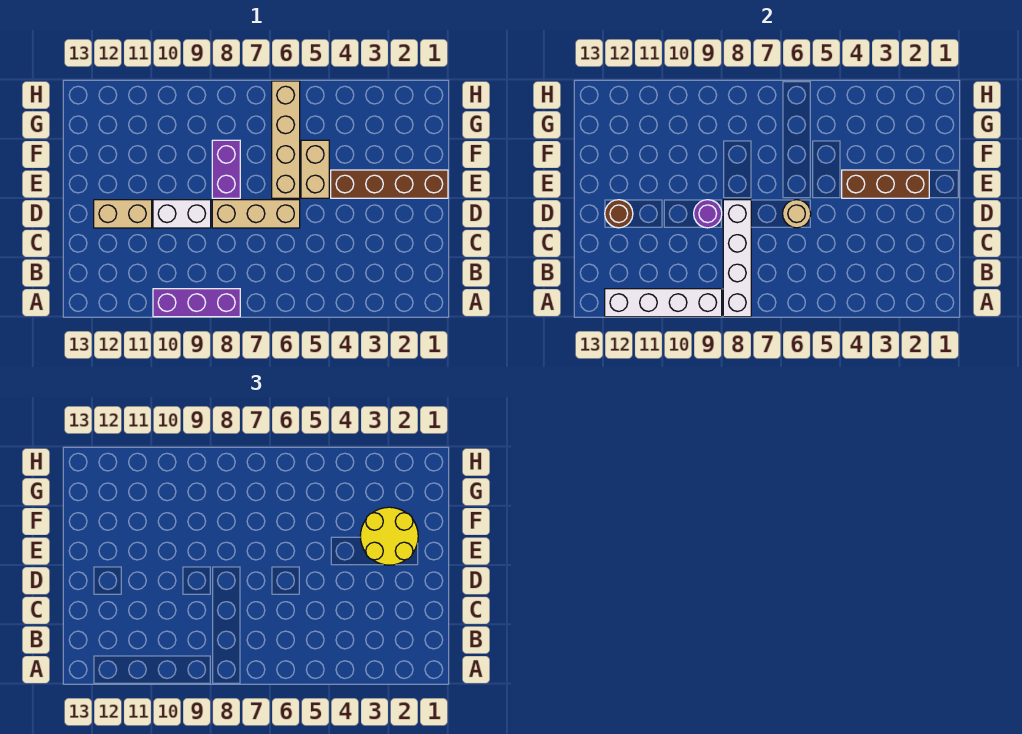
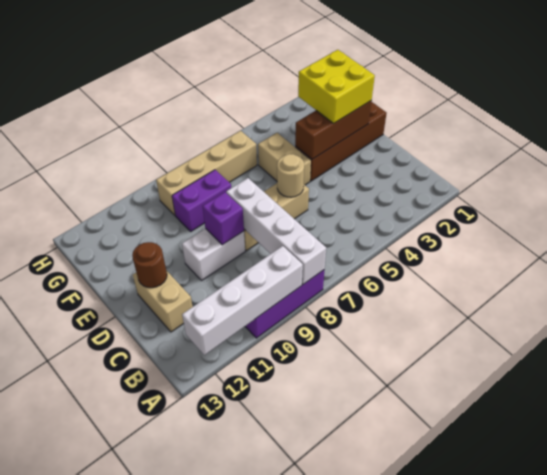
purple round brick D9 level 2 -> purple brick D9 level 2
tan brick D11:D12 level 1 -> tan brick C12:D12 level 1
yellow round brick E2:F3 level 3 -> yellow brick E2:F3 level 3
tan brick E6:H6 level 1 -> tan brick G6:G9 level 1
purple brick E8:F8 level 1 -> purple brick F8:F9 level 1

